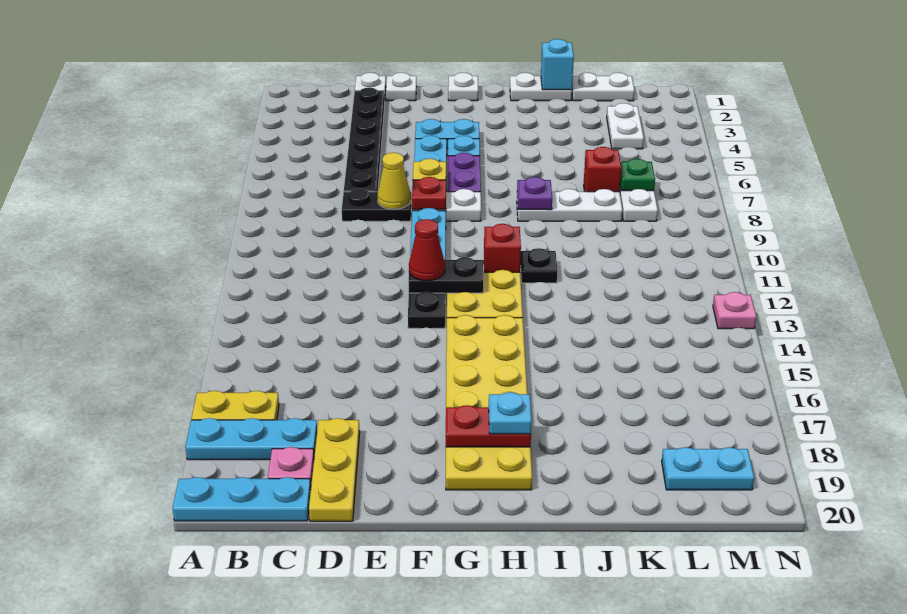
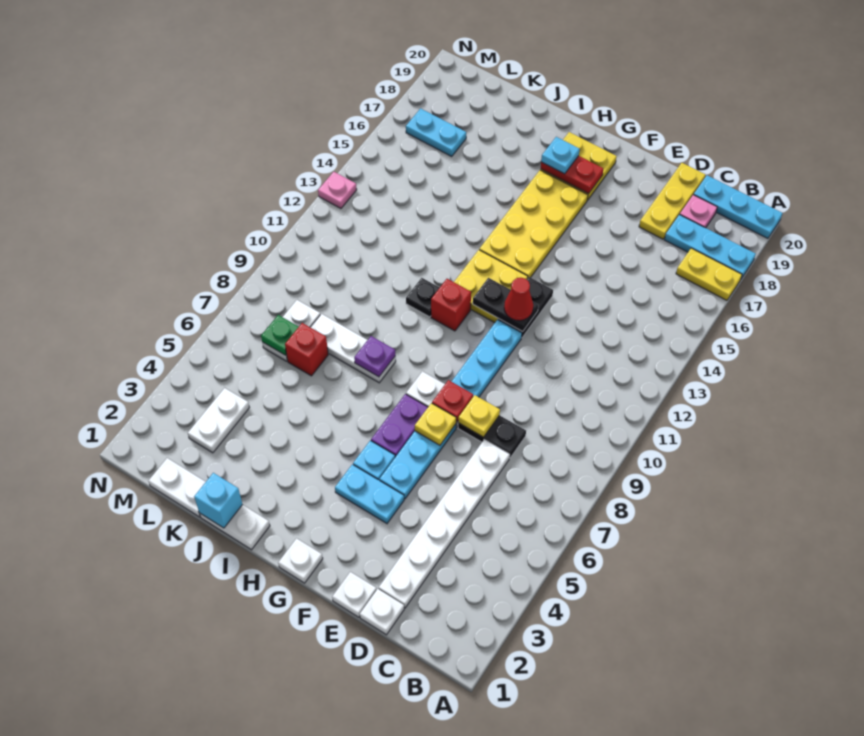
black plate D2:D7 level 1 -> white plate D2:D7 level 1
yellow cone E8 level 2 -> yellow plate E8 level 2
cyan plate L19:M19 level 1 -> cyan plate L17:M17 level 1

